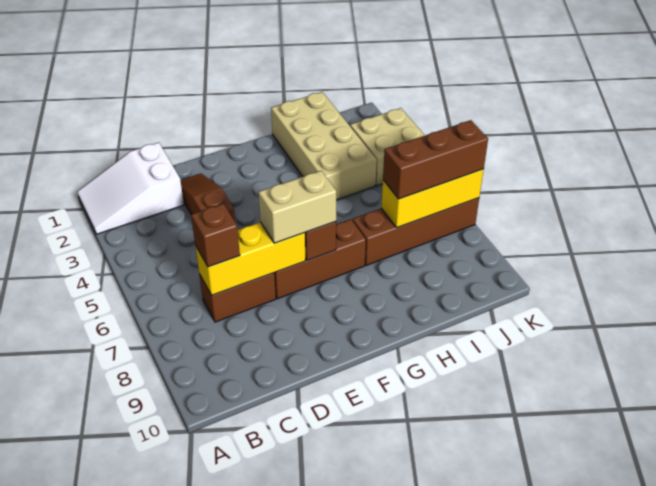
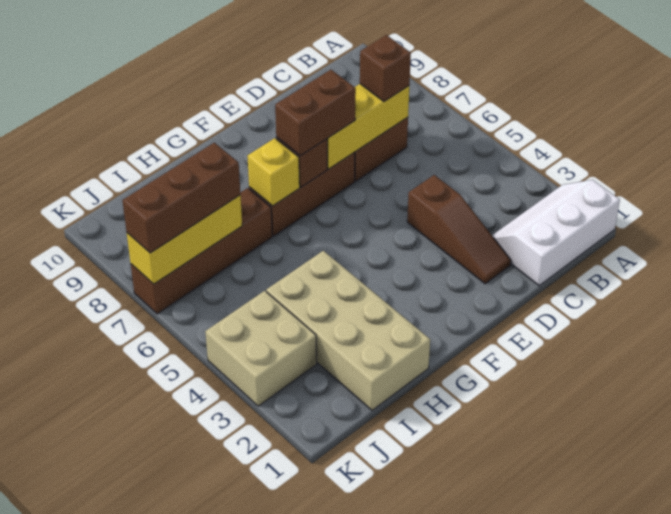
white slope A1:C2 level 1 top C -> white slope A1:C2 level 1 top 1
tan brick E7:F7 level 3 -> brown brick E7:F7 level 3
none -> yellow brick G7 level 2

